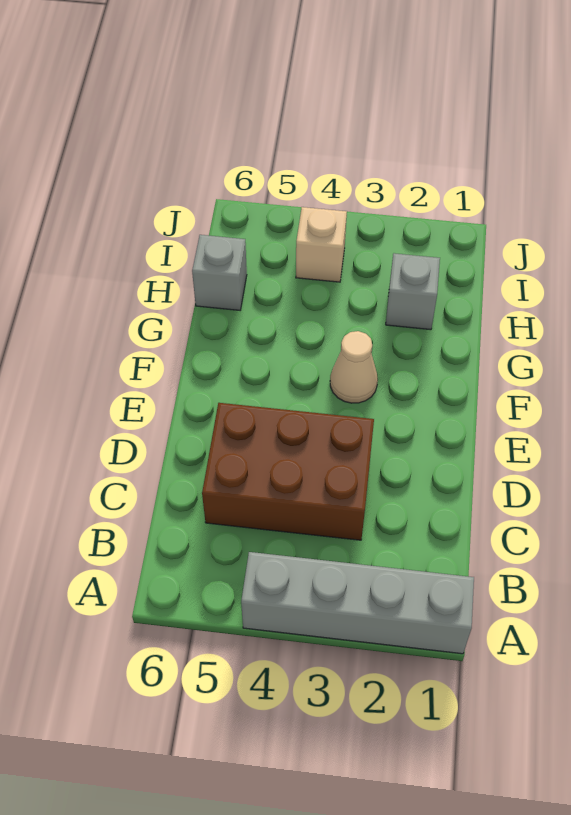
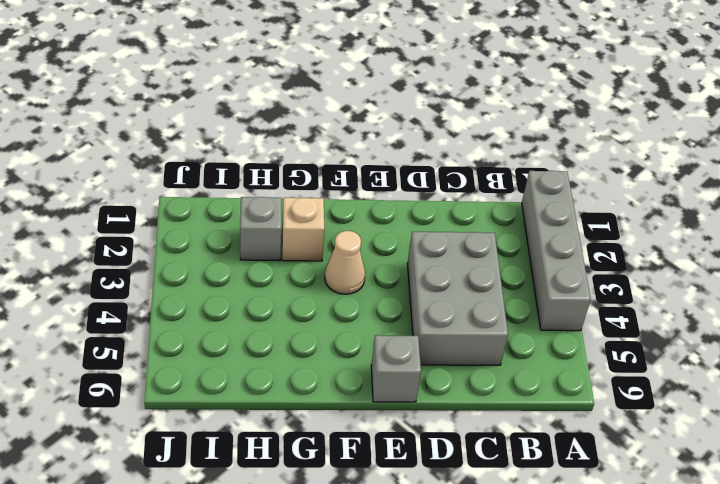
brown brick C3:D5 level 1 -> grey brick C3:D5 level 1
grey brick H6 level 1 -> grey brick E6 level 1
tan brick I4 level 1 -> tan brick G2 level 1

